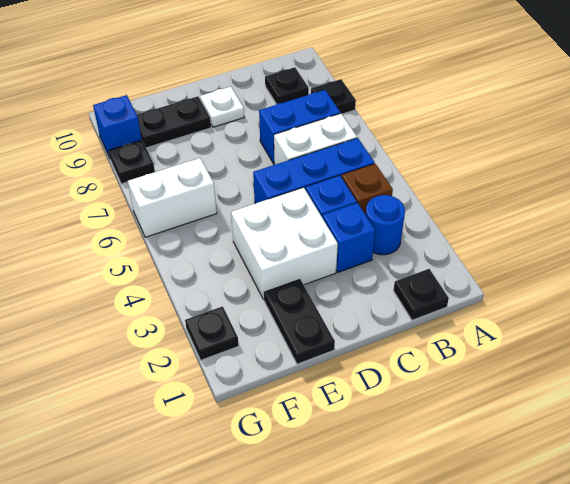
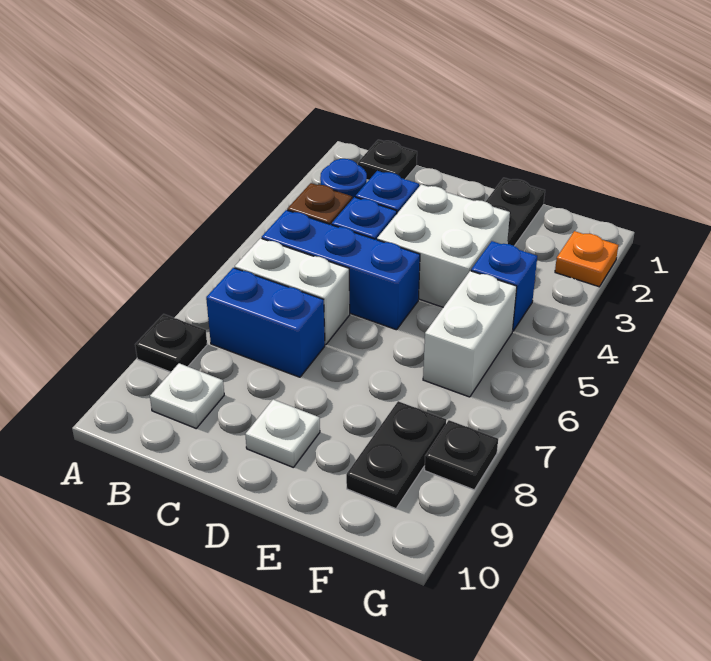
black plate B9 level 1 -> white plate B9 level 1
black plate E9:F9 level 1 -> black plate F8:F9 level 1
white brick F6:G6 level 1 -> white brick F5:F6 level 1
black plate G2 level 1 -> orange plate G2 level 1
blue brick G9 level 1 -> blue brick F4 level 1

